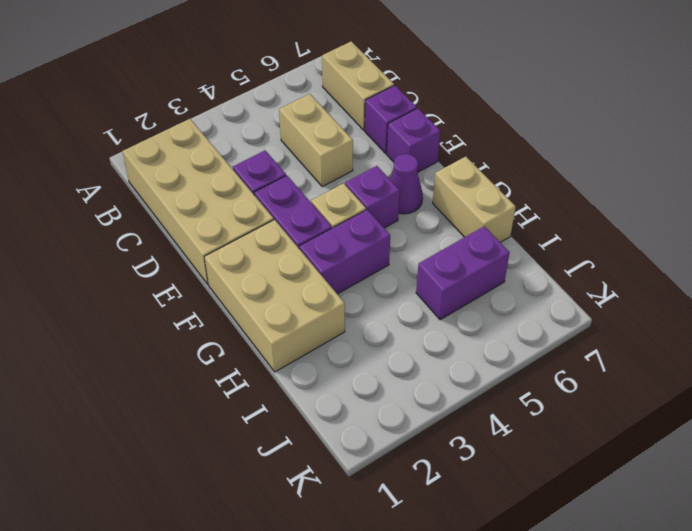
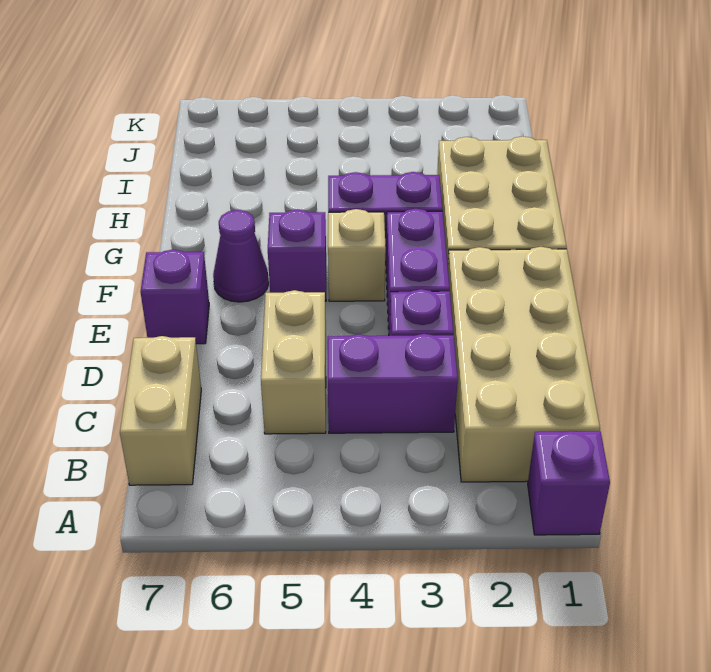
purple brick D7 level 1 -> purple brick A1 level 1
tan brick G7:H7 level 1 -> none
purple brick I5:I6 level 1 -> purple brick C3:C4 level 1

